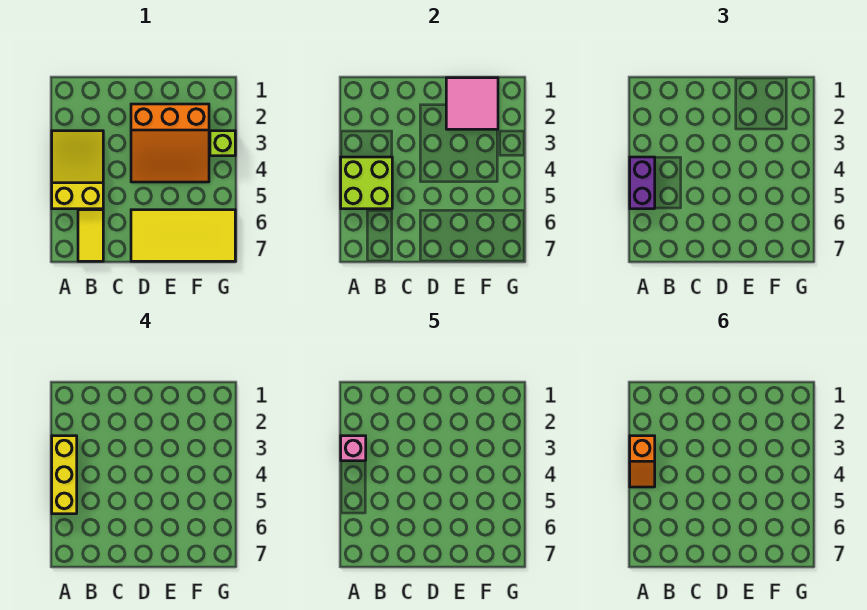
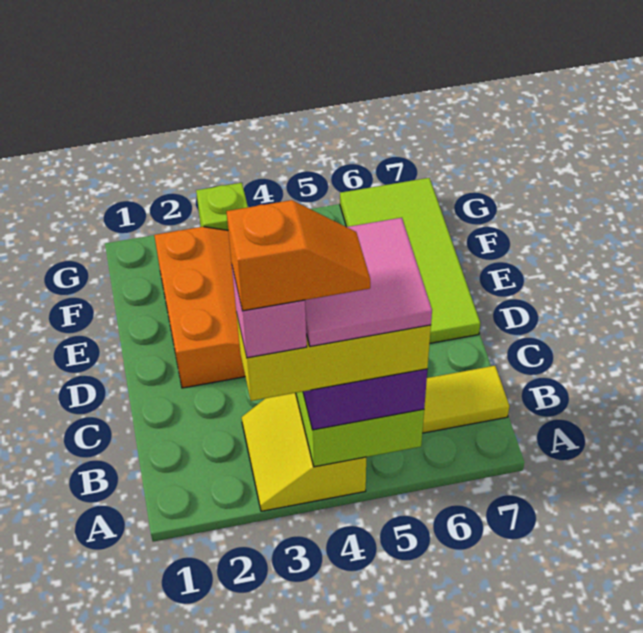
yellow slope A3:B5 level 1 top 5 -> yellow slope A3:B4 level 1 top 4
yellow tile D6:G7 level 1 -> lime tile D6:G7 level 1
pink tile E1:F2 level 2 -> pink tile A4:B5 level 5

